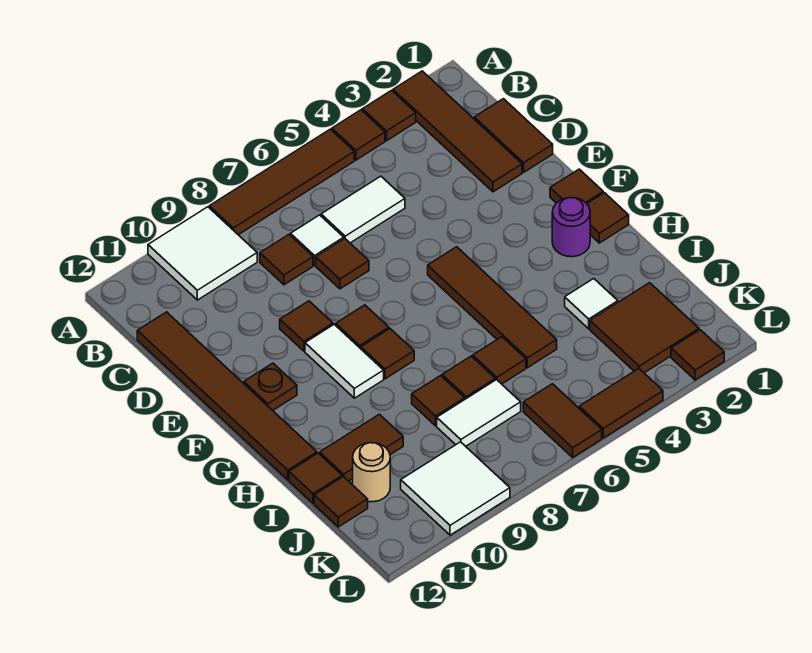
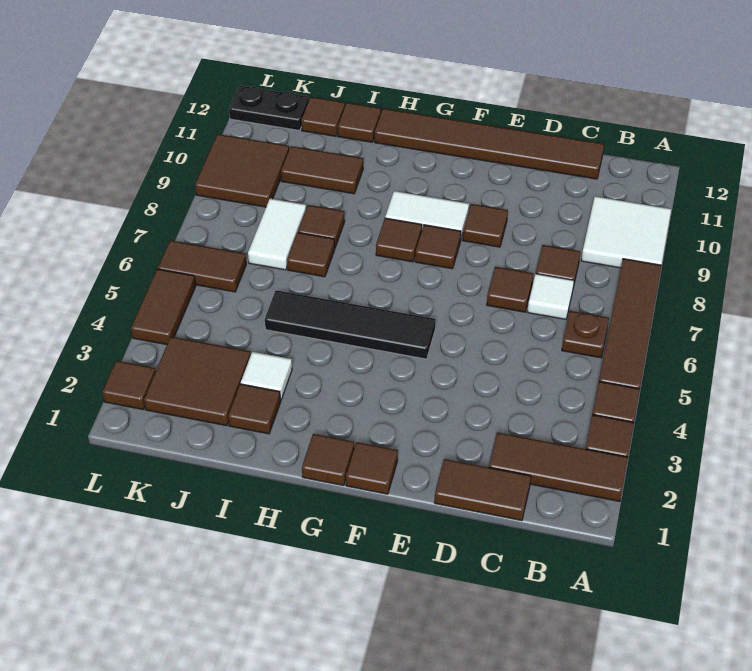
brown tile A2:D2 level 1 -> brown tile A2:C2 level 1
white tile C5:C6 level 1 -> none
brown tile F5:I5 level 1 -> black tile F5:I5 level 1
brown plate F11 level 1 -> brown plate B6 level 1
purple round brick G2 level 1 -> none
brown tile I6 level 1 -> brown tile I2 level 1
brown tile I10:I11 level 1 -> brown tile I10:J10 level 1
tan round brick J11 level 1 -> none
white tile K9:L10 level 1 -> brown tile K9:L10 level 1
none -> black plate K12:L12 level 1

